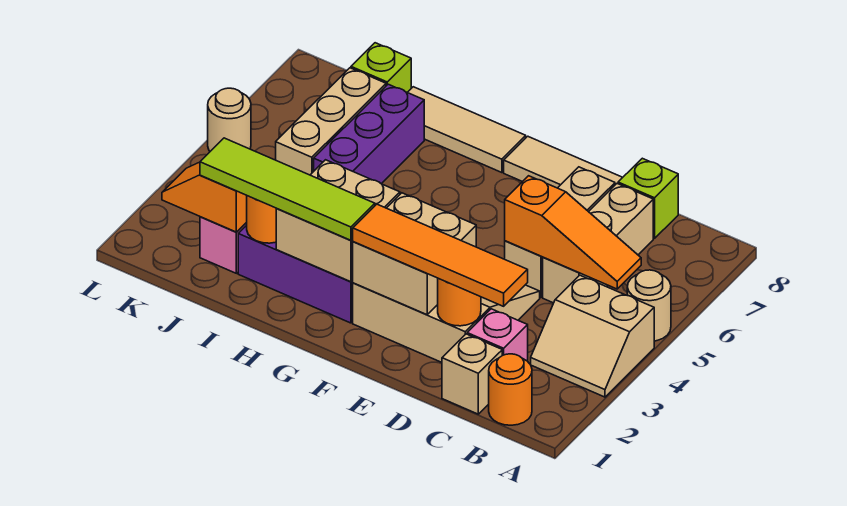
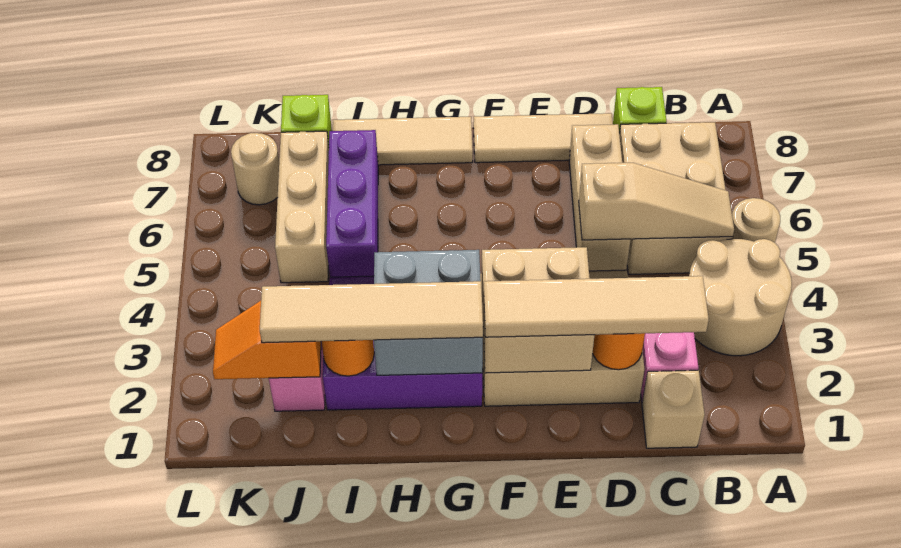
tan slope A3:B4 level 1 top 4 -> tan round brick A3:B4 level 1
orange round brick B1 level 1 -> none
orange slope B5:D5 level 2 top D -> tan slope B5:D5 level 2 top D
orange tile C2:F2 level 3 -> tan tile C2:F2 level 3
tan brick C5:C7 level 1 -> tan brick B5:C7 level 1
tan brick G2:H3 level 2 -> grey brick G2:H3 level 2
lime tile G2:J2 level 3 -> tan tile G2:J2 level 3
tan round brick L5 level 1 -> tan round brick K7 level 1

